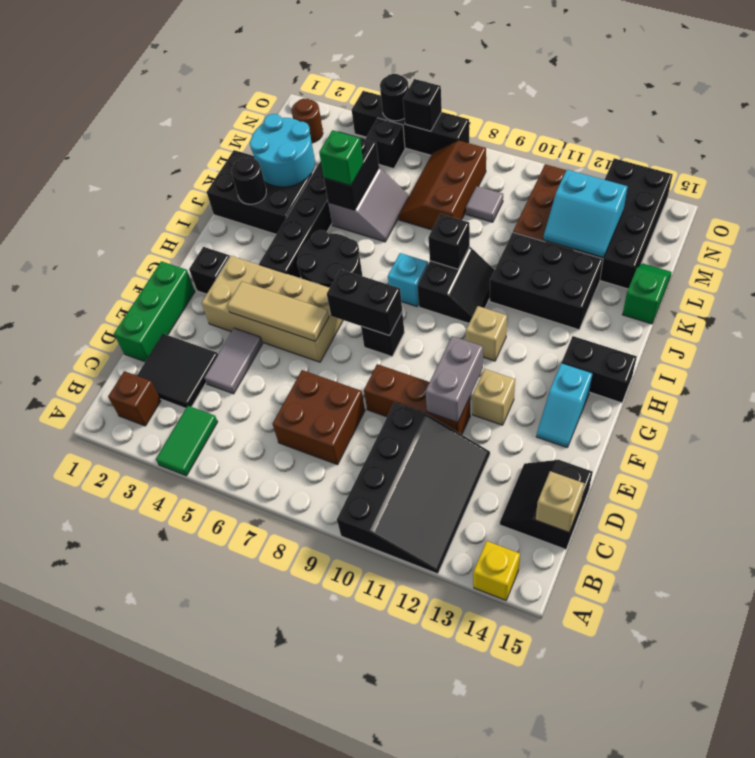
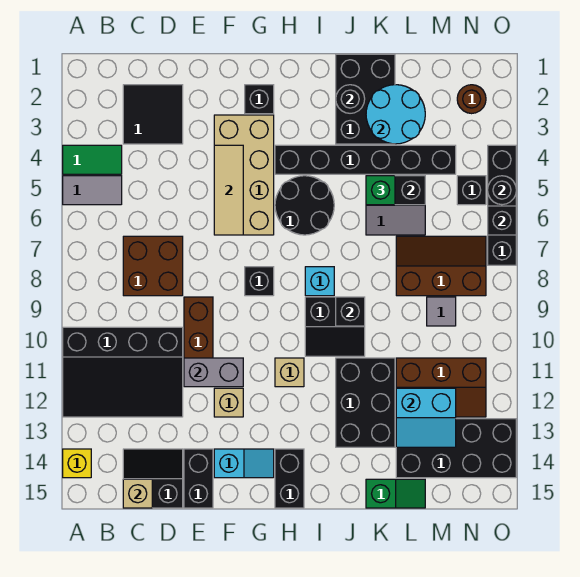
brown brick B2 level 1 -> none
green brick D1:F1 level 1 -> none
grey tile D4:E4 level 1 -> grey tile A5:B5 level 1
cyan slope F14:G14 level 1 top G -> cyan slope F14:G14 level 1 top F
black brick G7:G8 level 2 -> black brick E14:E15 level 1
cyan slope L12:M13 level 2 top M -> cyan slope L12:M13 level 2 top 12

